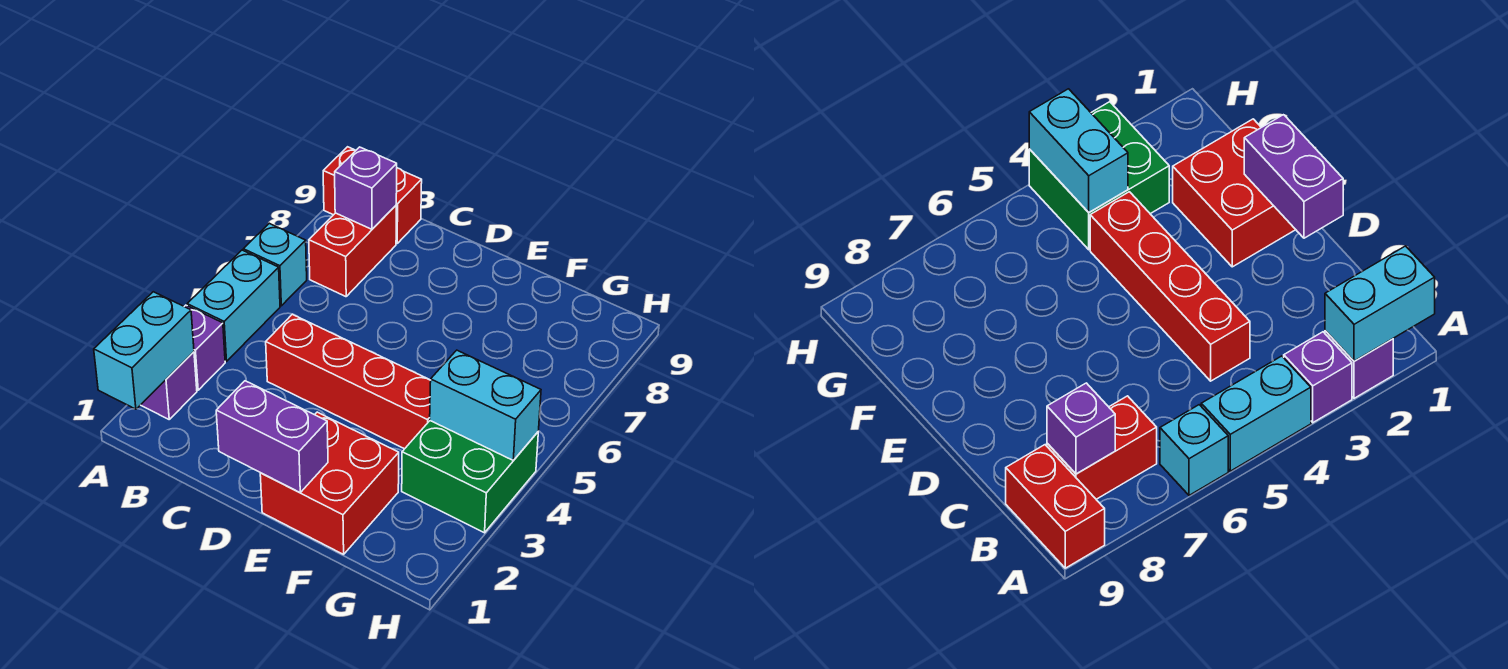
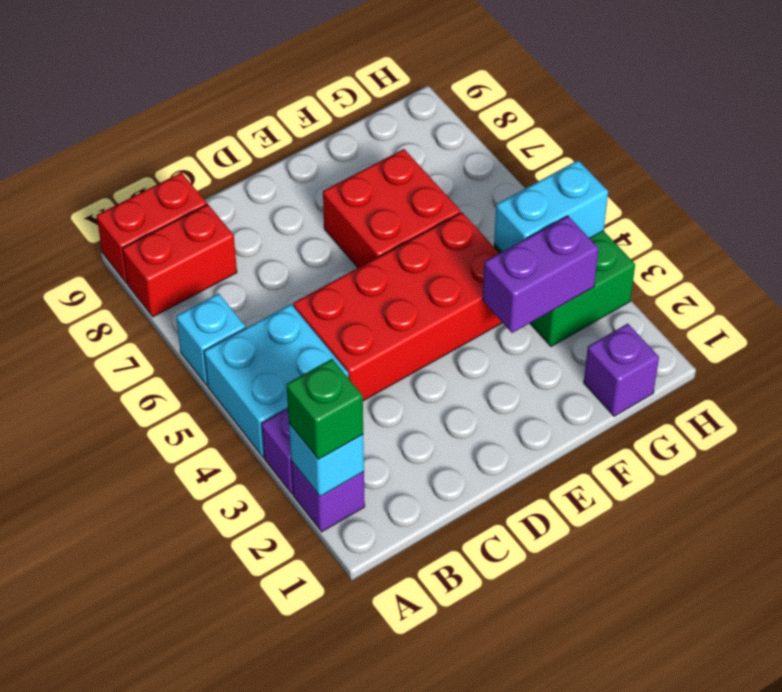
cyan brick A1:A2 level 2 -> cyan brick A2 level 2
none -> green brick A2 level 3
cyan brick A4:A5 level 1 -> cyan brick A4:B5 level 1
red brick B7:B8 level 1 -> red brick A8:B8 level 1
purple brick B8 level 2 -> purple brick G1 level 1
red brick C4:F4 level 1 -> red brick C4:F5 level 1
purple brick D1:E1 level 2 -> purple brick F3:G3 level 2
red brick E1:F2 level 1 -> red brick E6:F7 level 1

